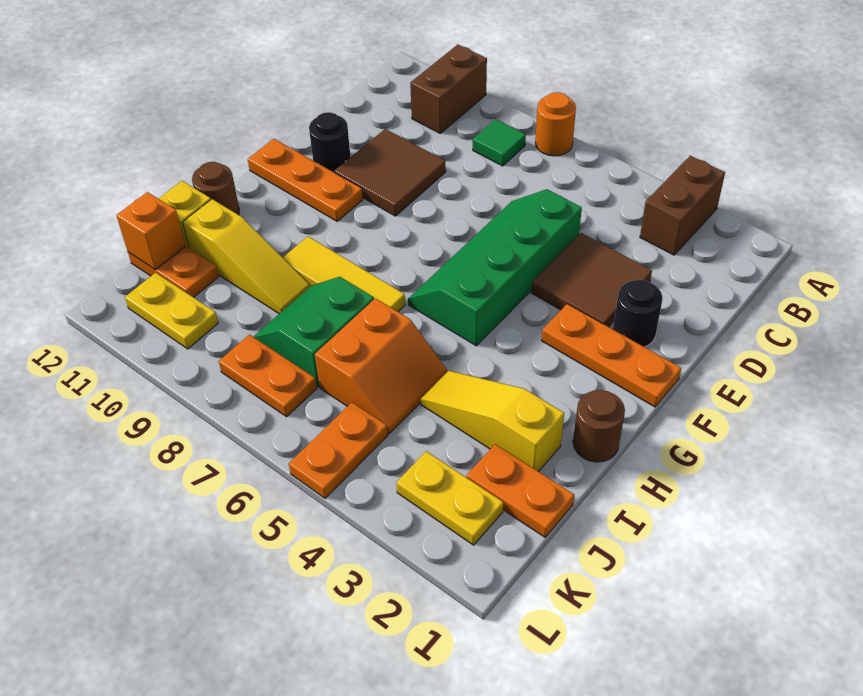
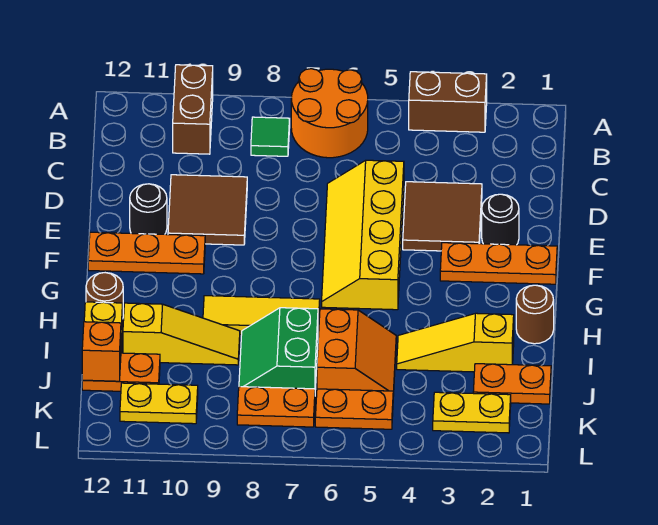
brown brick A3:B3 level 1 -> brown brick A3:A4 level 1
orange round brick A7 level 1 -> orange round brick A6:B7 level 1
green slope D5:G6 level 1 top 5 -> yellow slope D5:G6 level 1 top 5
orange plate K5:L5 level 1 -> orange plate K5:K6 level 1

